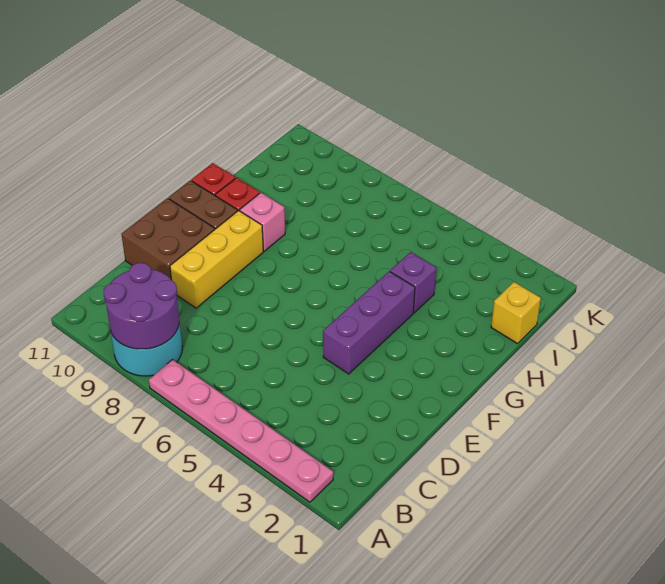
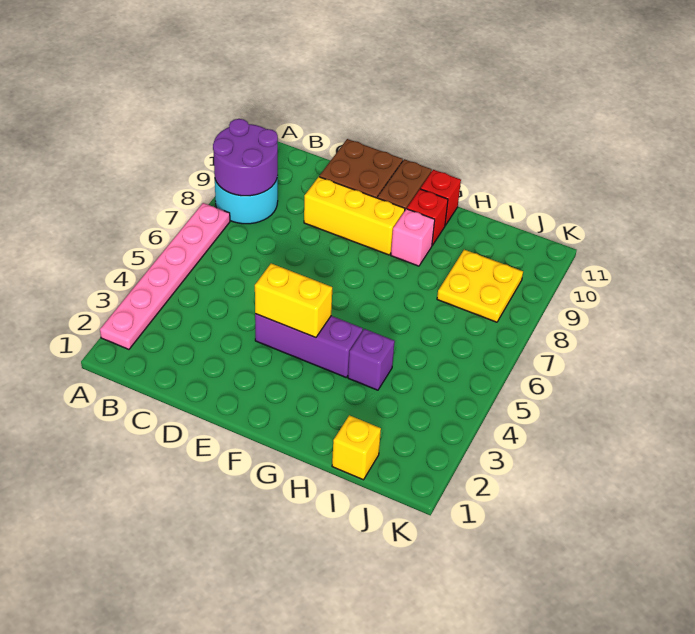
none -> yellow brick E4:F4 level 2
none -> yellow plate I8:J9 level 1

